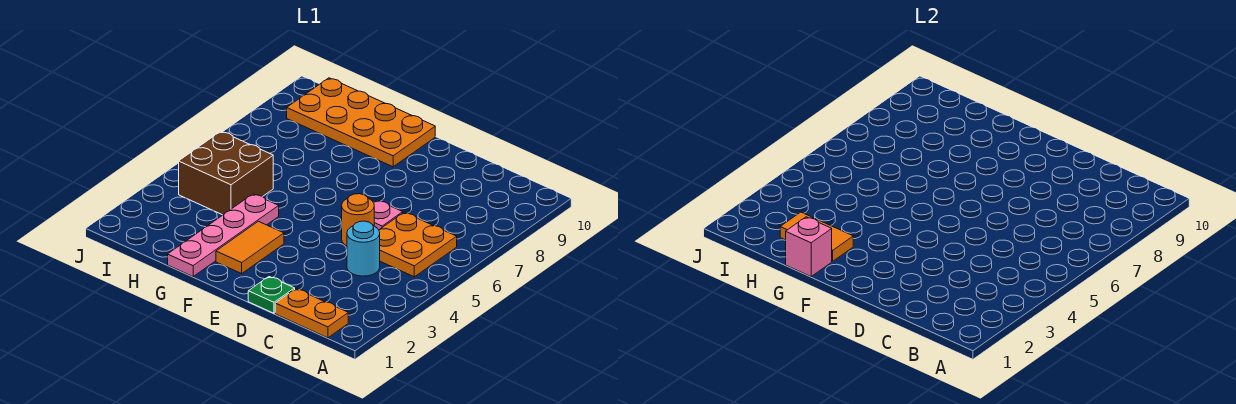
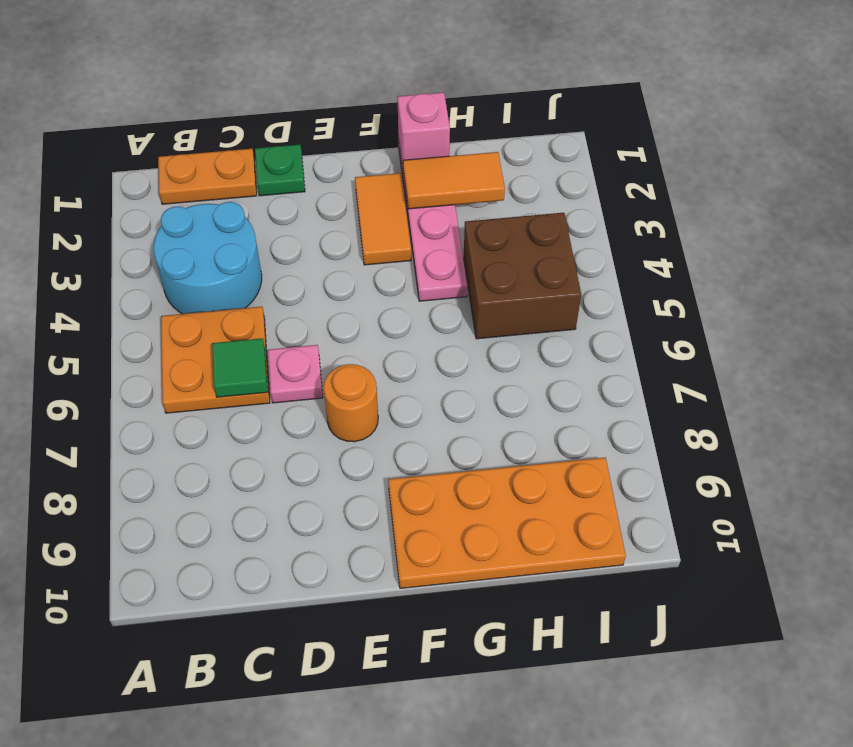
cyan round brick C4 level 1 -> cyan round brick B3:C4 level 1
none -> green tile C6 level 2
orange round brick D5 level 1 -> orange round brick E7 level 1

